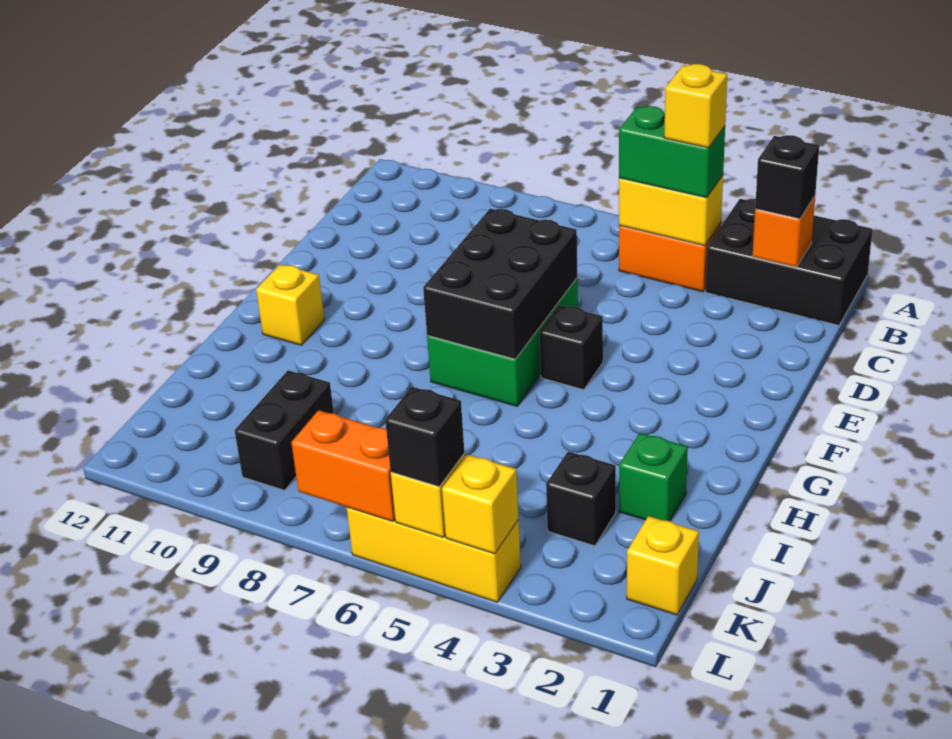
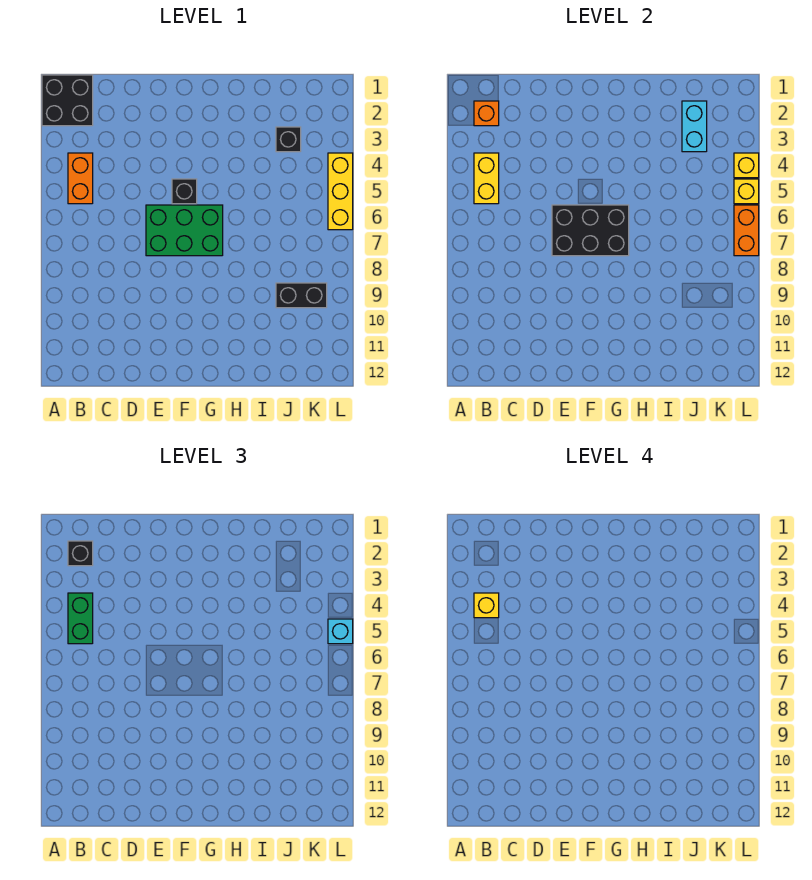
black brick A1:B3 level 1 -> black brick A1:B2 level 1
yellow brick G11 level 1 -> none
green brick I2 level 1 -> none
none -> cyan brick J2:J3 level 2
yellow brick K1 level 1 -> none
black brick L5 level 3 -> cyan brick L5 level 3

